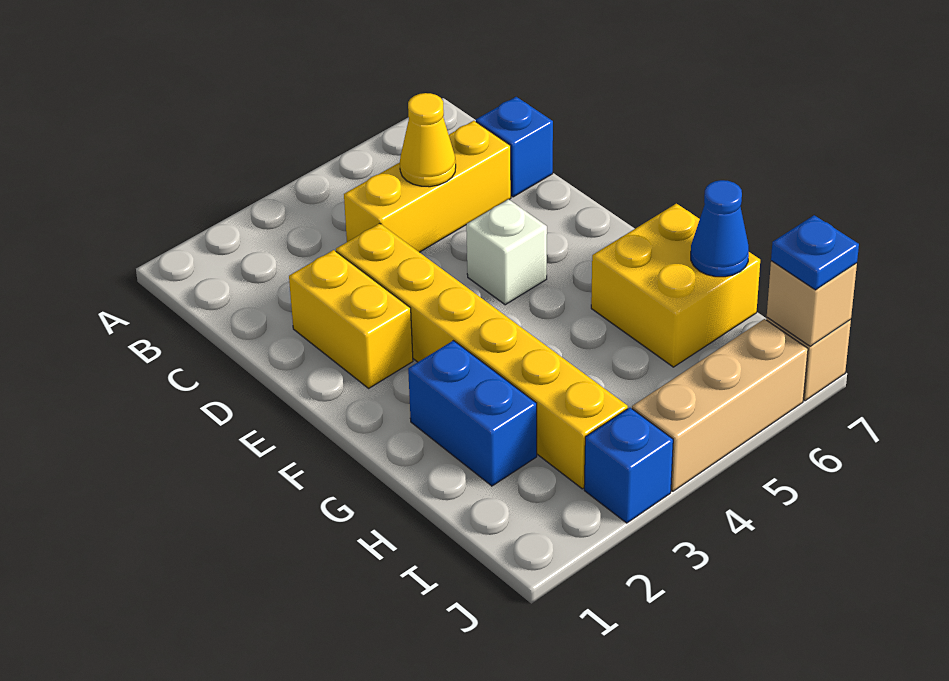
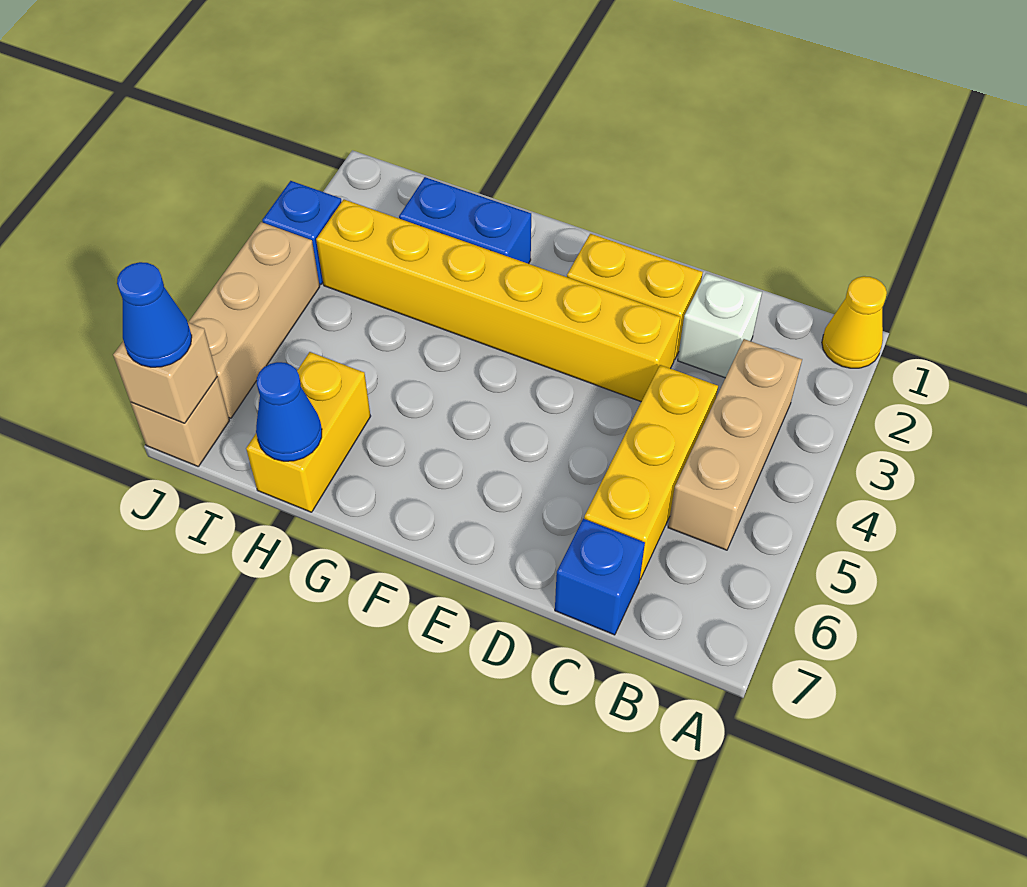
none -> tan brick B3:B5 level 1
yellow cone C5 level 2 -> yellow cone A1 level 1
white brick E5 level 1 -> white brick C2 level 1
yellow brick G6:H7 level 1 -> yellow brick H6:H7 level 1
blue plate J7 level 3 -> blue cone J7 level 3

